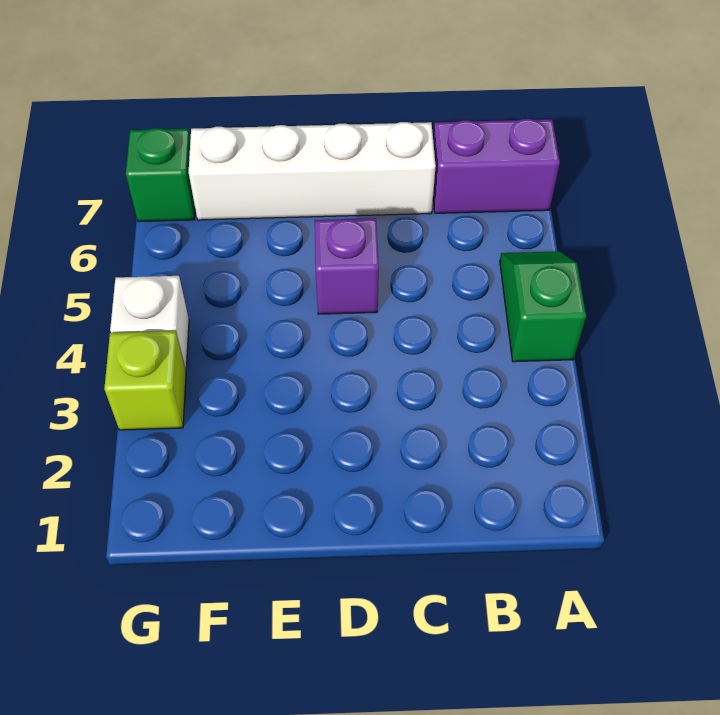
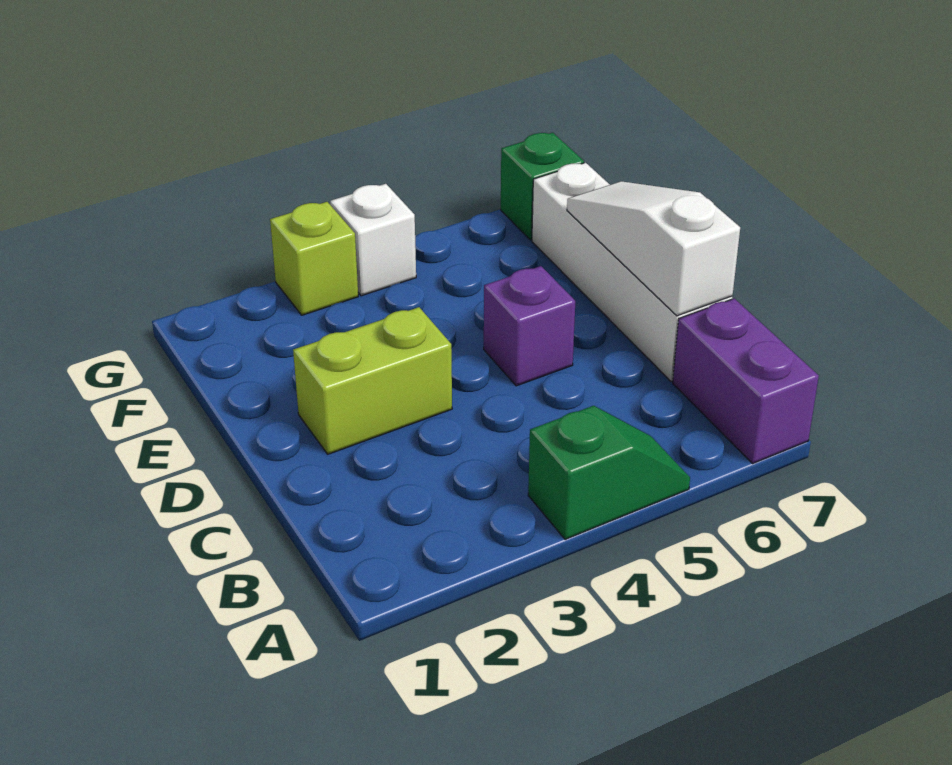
none -> white slope C7:E7 level 2 top C
none -> lime brick D2:D3 level 1

